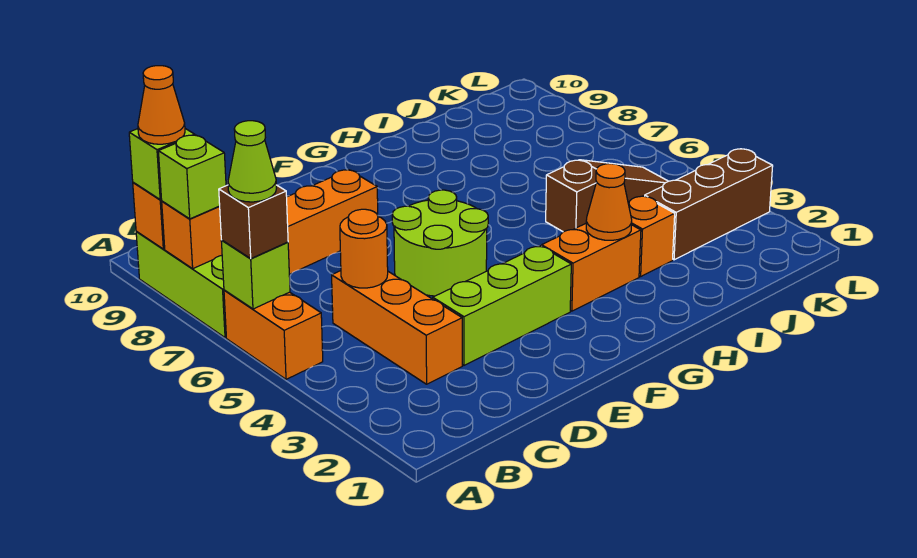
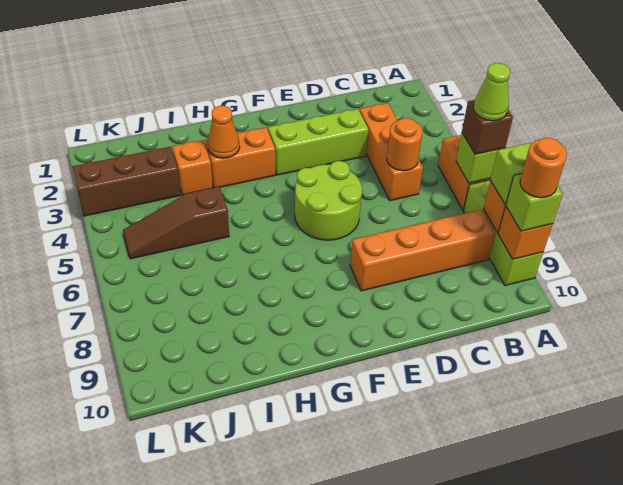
orange cone A9 level 4 -> orange round brick A9 level 4

